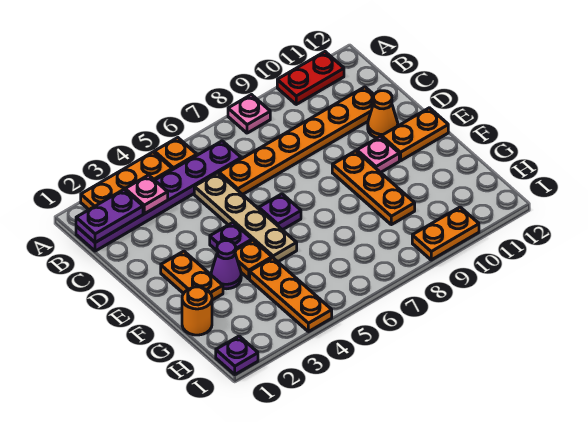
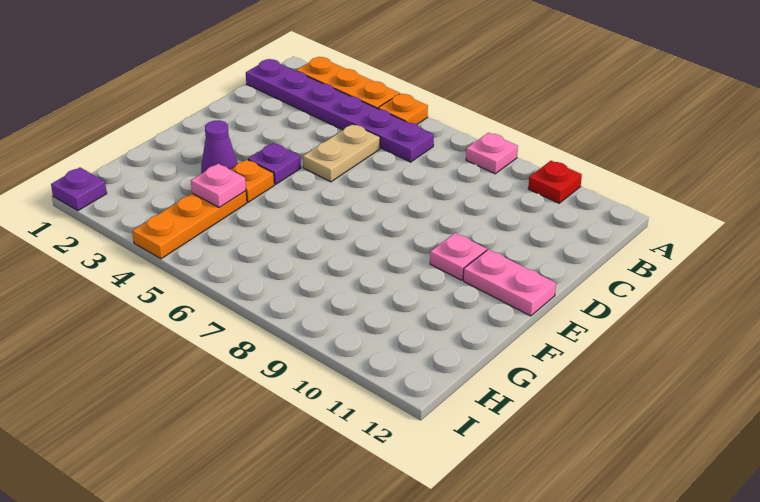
red plate A10:A11 level 1 -> red plate A10 level 1
purple plate B1:B2 level 2 -> none
pink plate B3 level 2 -> pink plate G4 level 2
tan plate C5:F5 level 1 -> tan plate C5:D5 level 1
orange plate C6:C11 level 1 -> none
orange cone D11 level 1 -> none
orange plate E2:F2 level 1 -> none
purple plate E6 level 1 -> none
orange plate E9:G9 level 1 -> none
orange plate E11:E12 level 1 -> pink plate E11:E12 level 1
orange round brick G1 level 1 -> none
orange plate I9:I10 level 1 -> none

